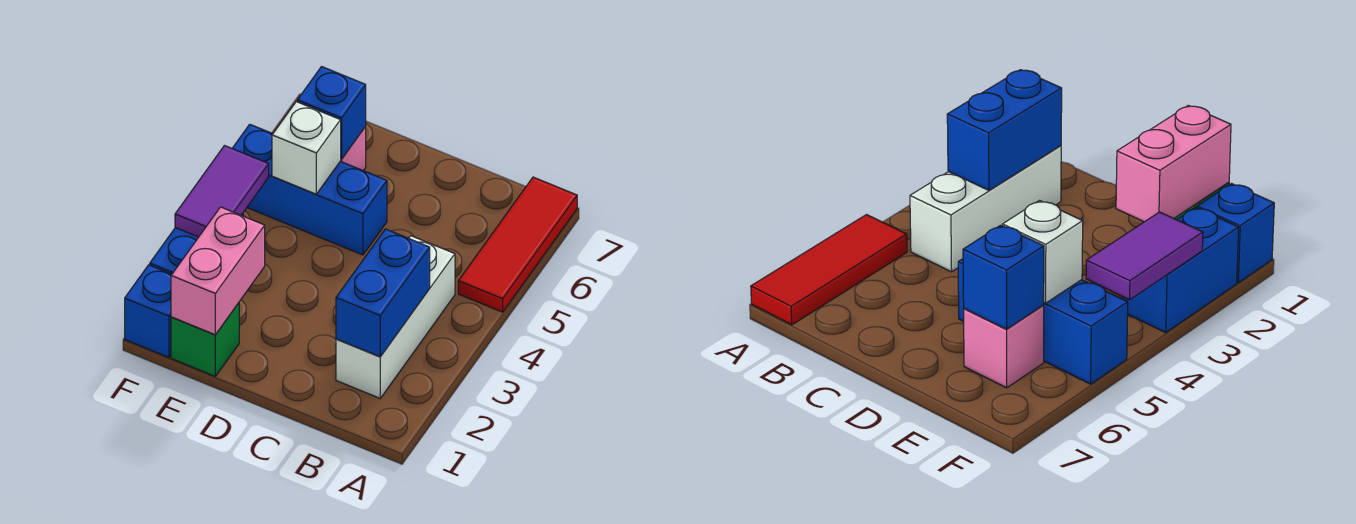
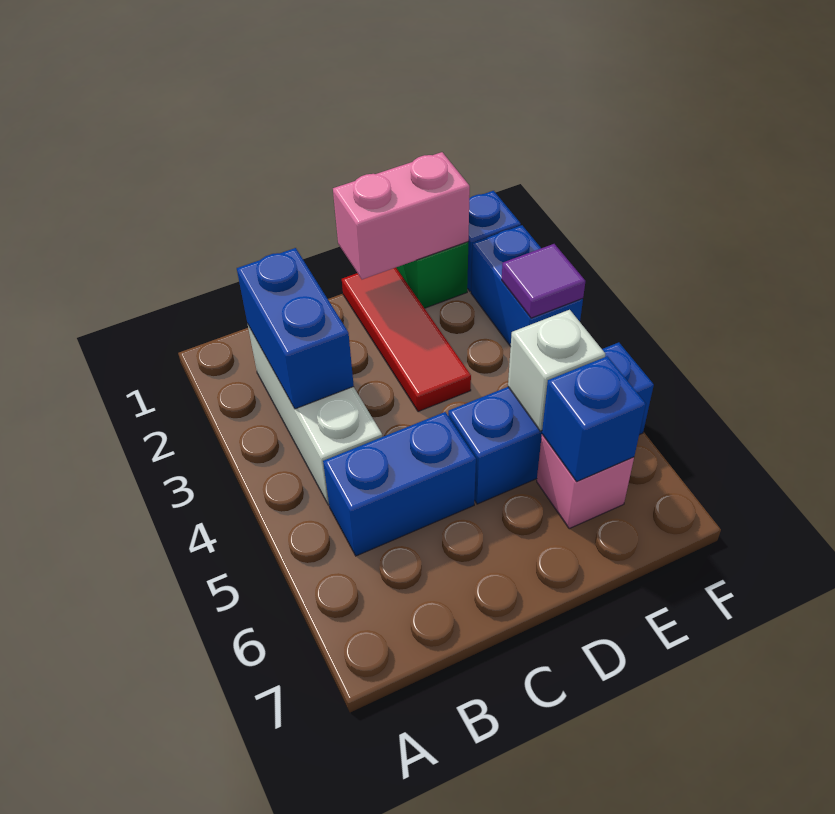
red tile A5:A7 level 1 -> red tile D1:D3 level 1
none -> blue brick B5:C5 level 1
pink brick E1:E2 level 2 -> pink brick D1:E1 level 2
purple tile F3:F4 level 2 -> purple tile F3 level 2

